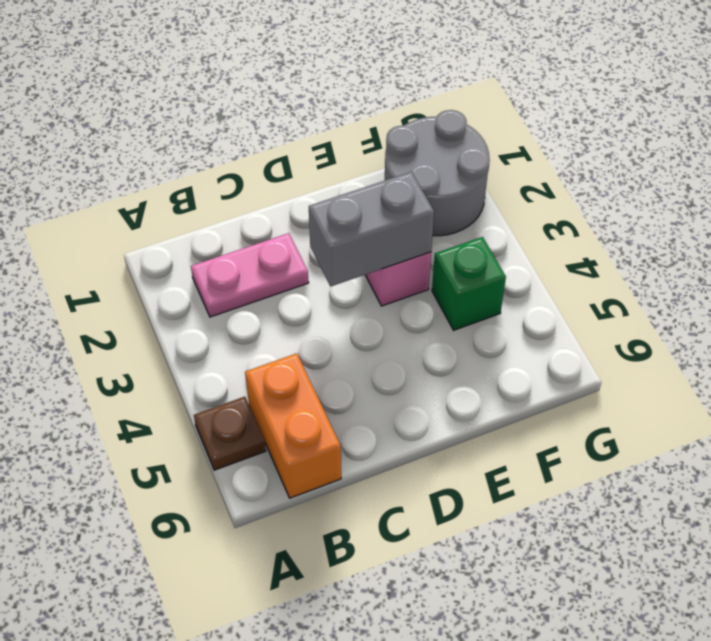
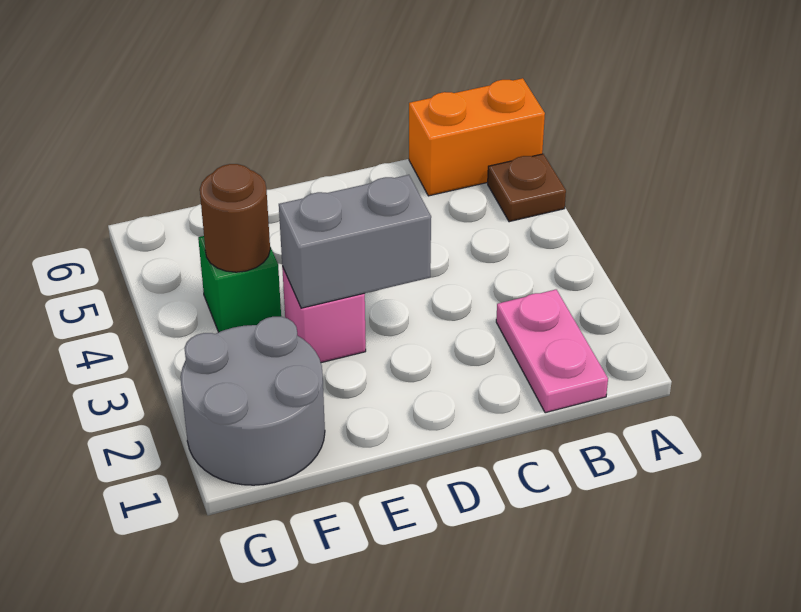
pink plate B2:C2 level 1 -> pink plate B1:B2 level 1
orange brick B5:B6 level 1 -> orange brick A6:B6 level 1
none -> brown round brick F4 level 2

